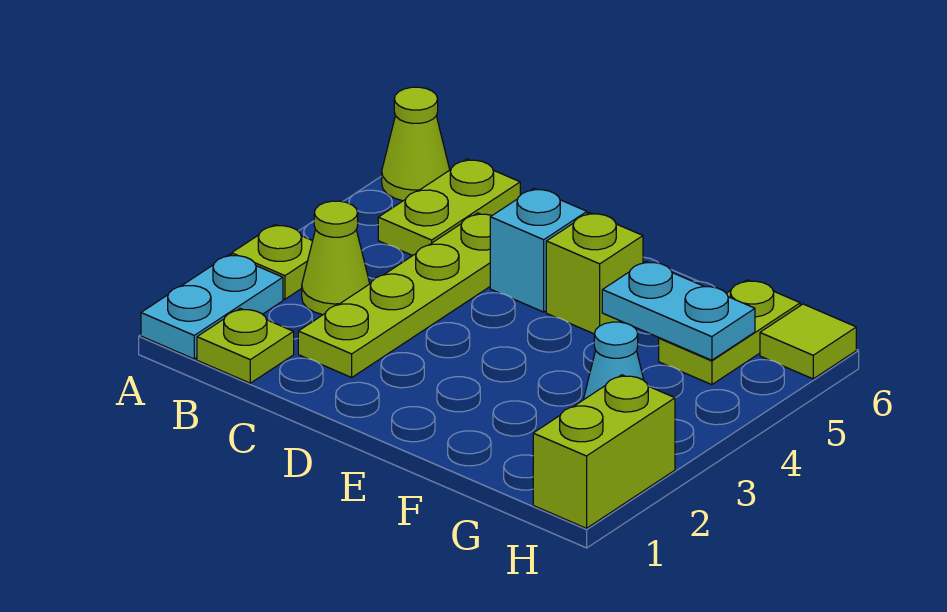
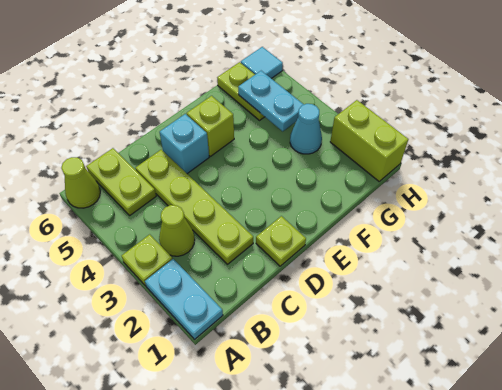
lime plate B1 level 1 -> lime plate D1 level 1
cyan plate F5:G5 level 2 -> cyan plate G4:G5 level 2
lime tile H6 level 1 -> cyan tile H6 level 1

